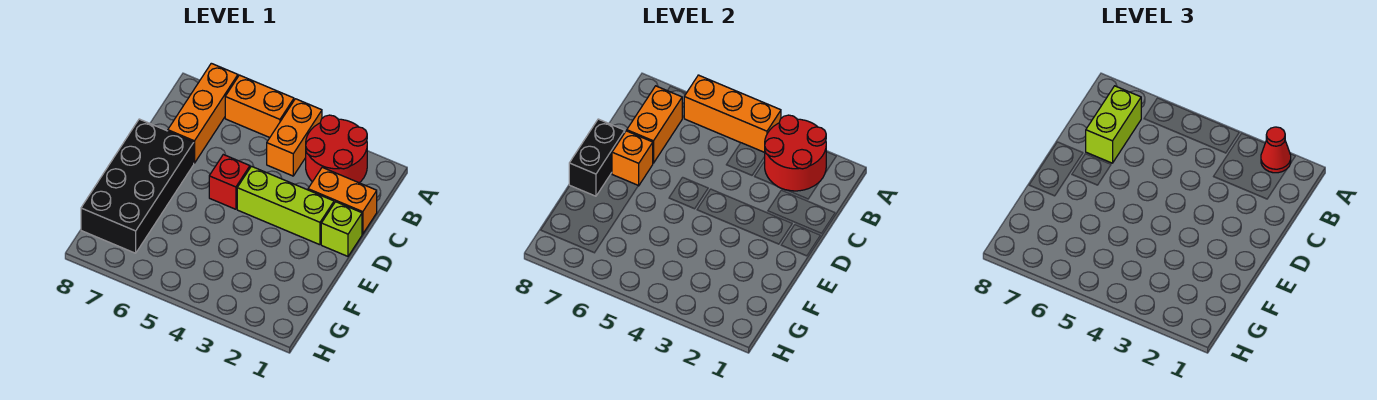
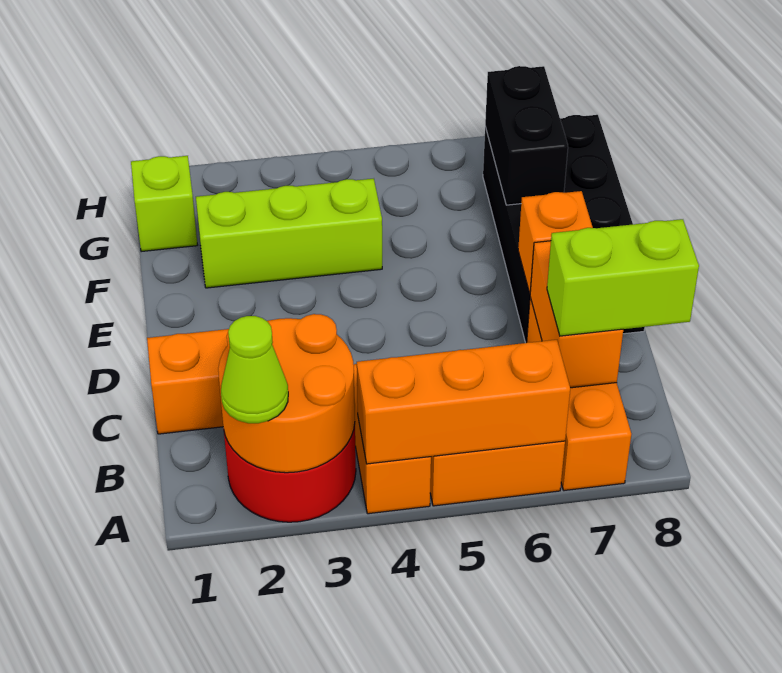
red round brick A2:B3 level 2 -> orange round brick A2:B3 level 2
red cone A2 level 3 -> lime cone A2 level 3
lime brick B7:C7 level 3 -> lime brick B7:B8 level 3
lime brick D1 level 1 -> lime brick G1 level 1
lime brick D2:D4 level 1 -> lime brick F2:F4 level 1
red brick D5 level 1 -> none
black brick D8:E8 level 2 -> black brick F7:G7 level 2

